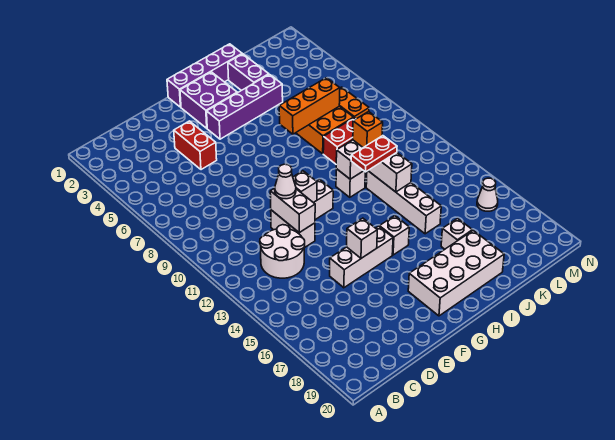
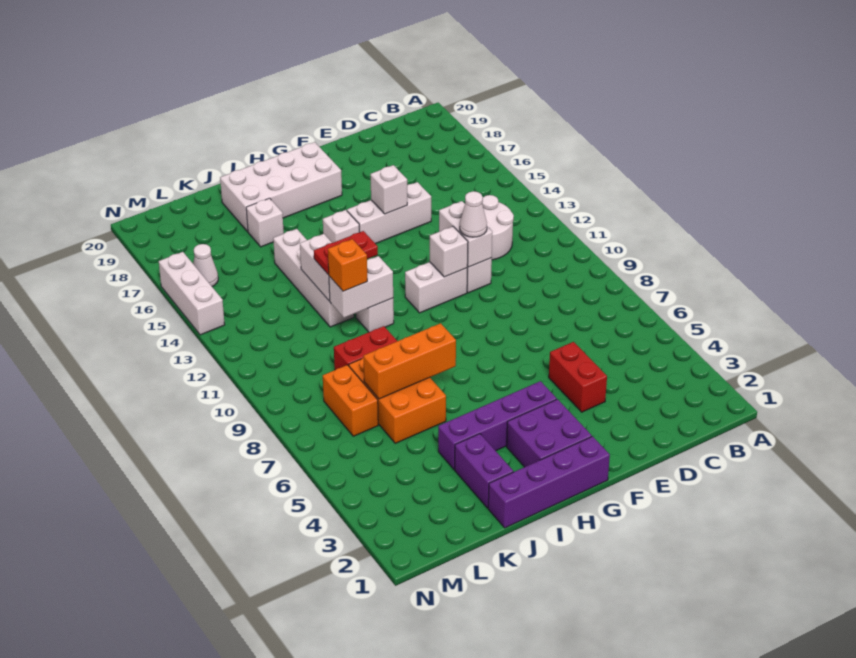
none -> white brick N14:N16 level 1

